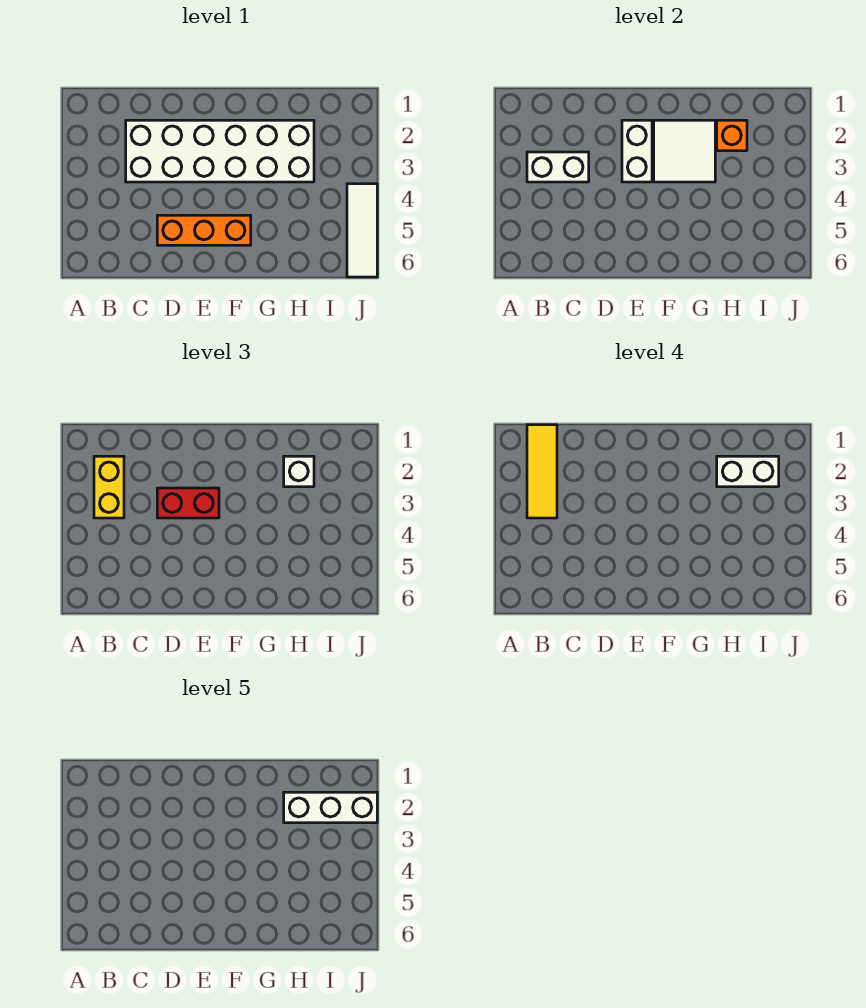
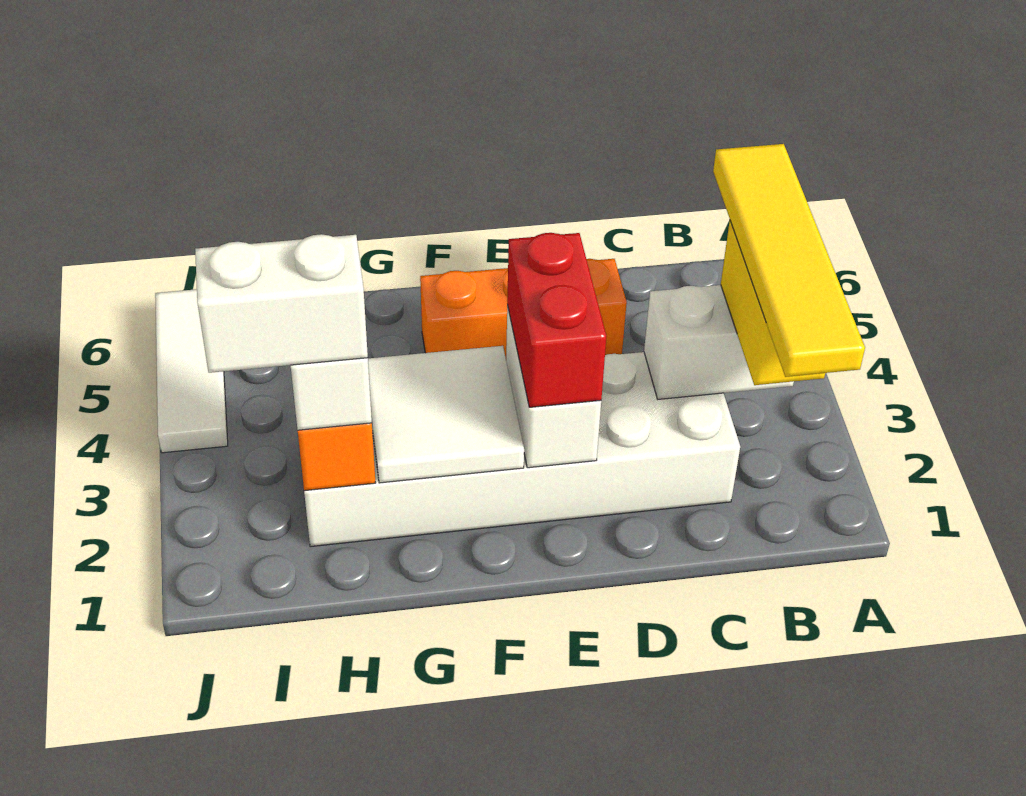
yellow tile B1:B3 level 4 -> yellow tile B1:B4 level 4
red brick D3:E3 level 3 -> red brick E2:E3 level 3
white brick H2:J2 level 5 -> none

